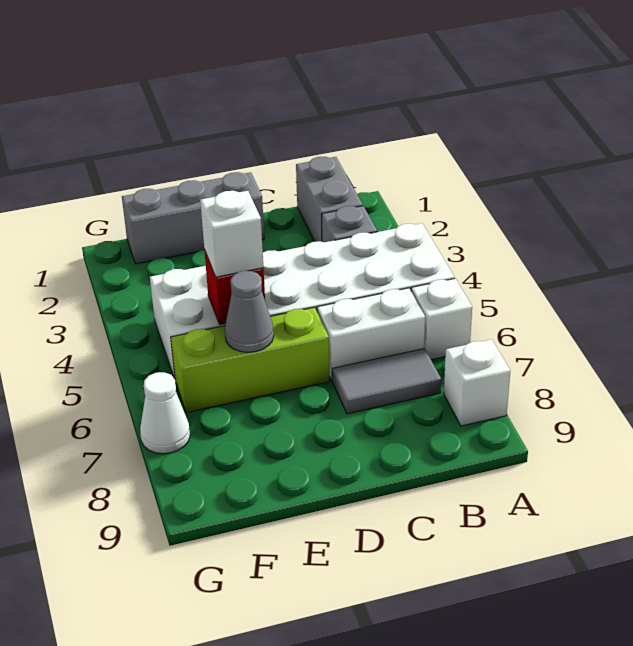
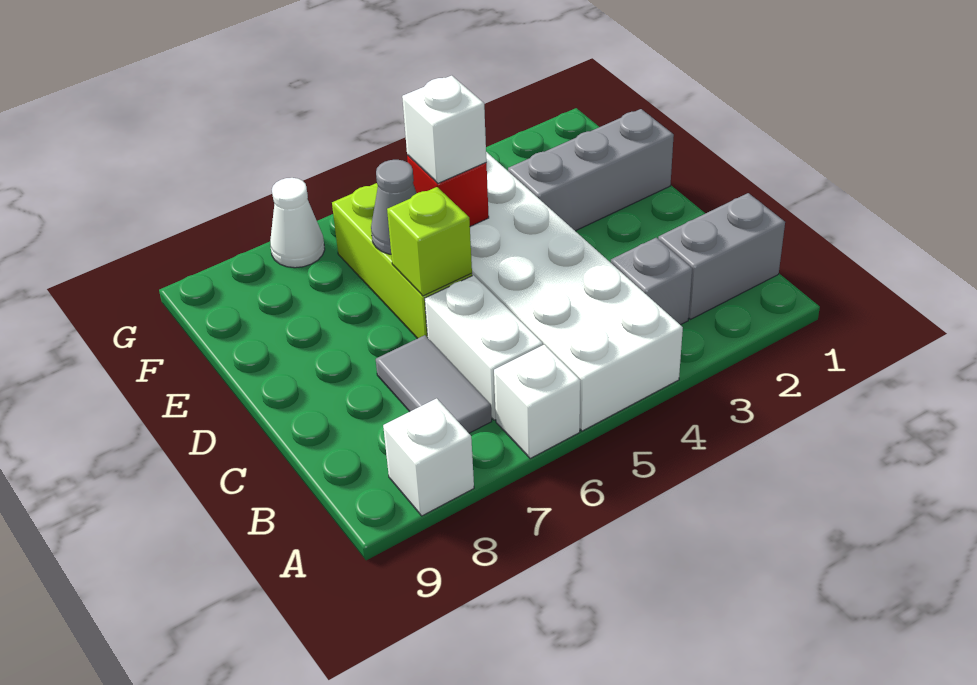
grey brick D1:F1 level 1 -> grey brick E1:E3 level 1
none -> lime brick D6 level 2

